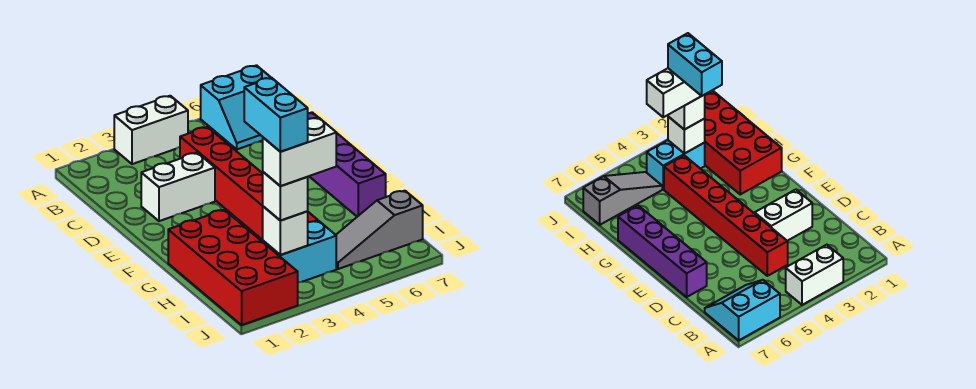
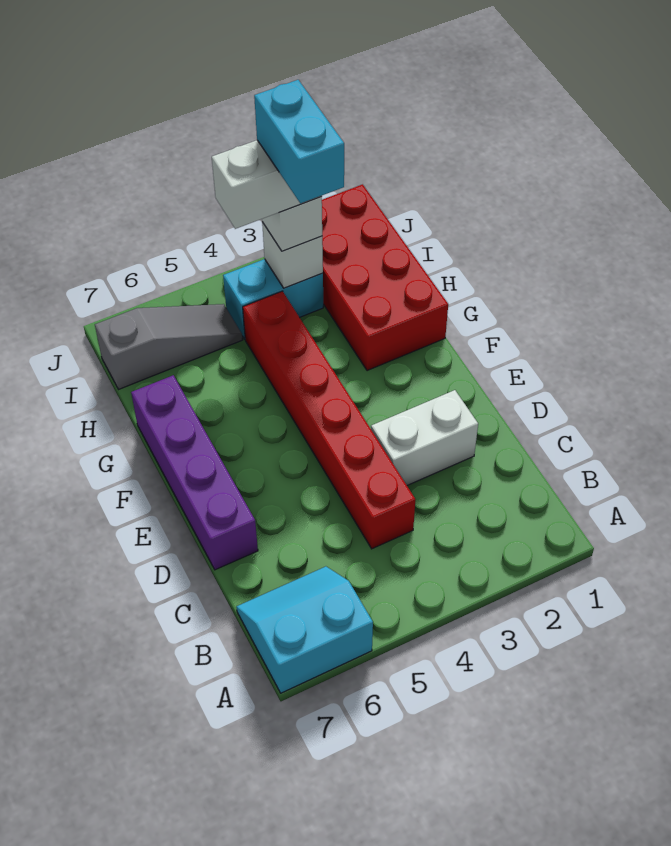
white brick A3:A4 level 1 -> none

